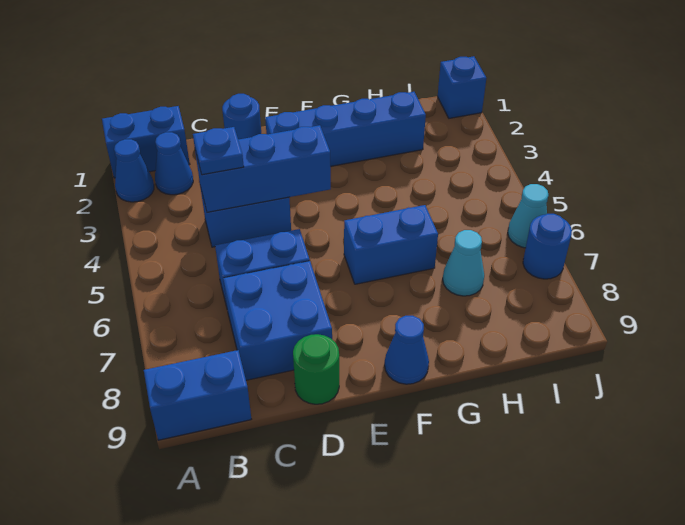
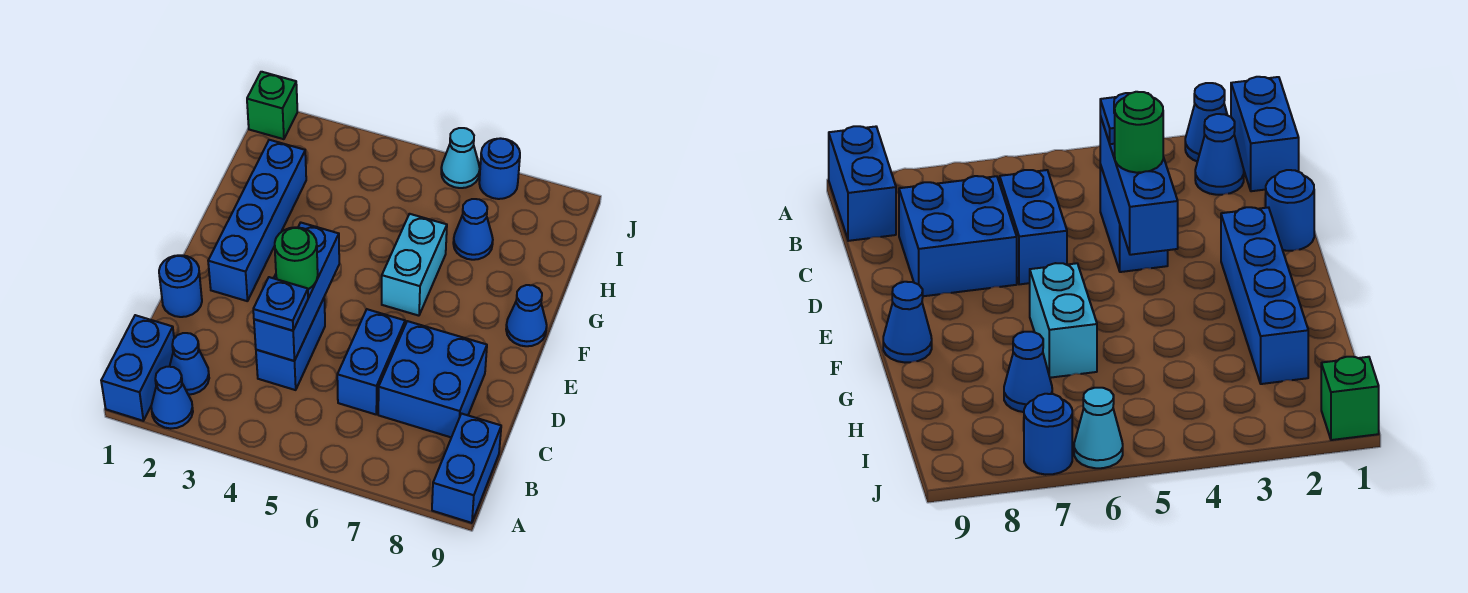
green round brick D9 level 1 -> green round brick D4 level 3
blue brick F6:G6 level 1 -> cyan brick F6:G6 level 1
cyan cone H7 level 1 -> blue cone H7 level 1
blue brick J1 level 1 -> green brick J1 level 1

